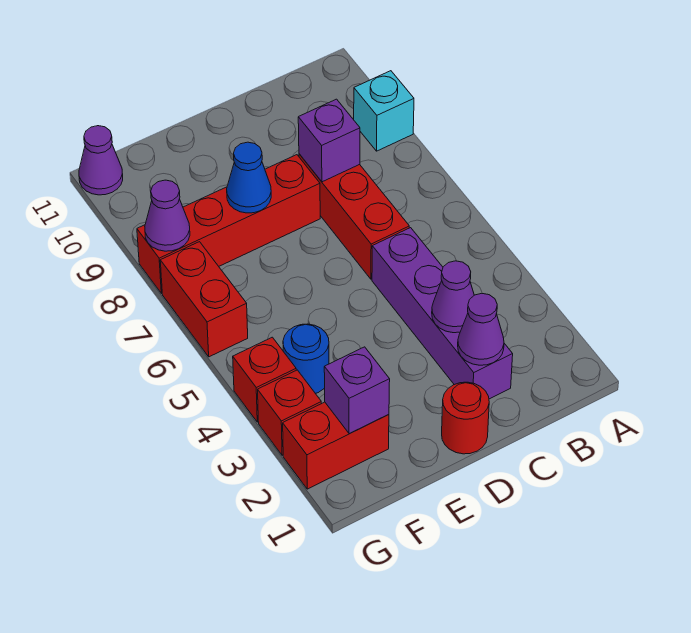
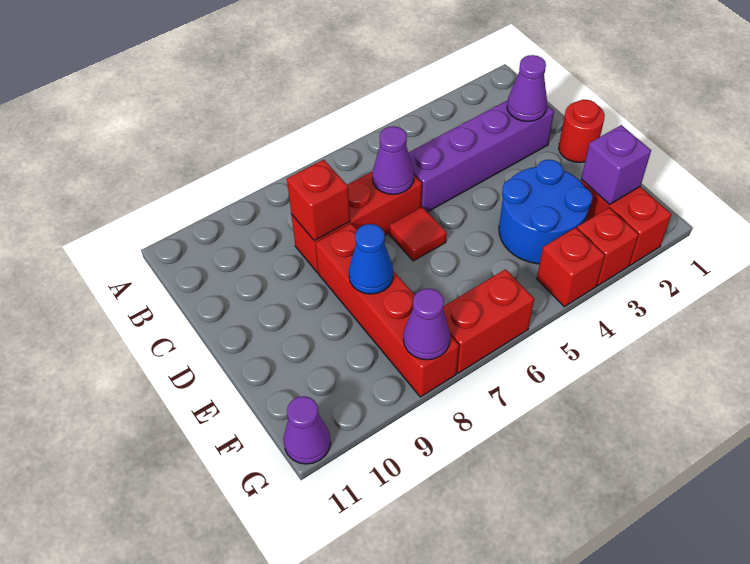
cyan brick A9 level 1 -> none
purple cone C3 level 2 -> purple cone C6 level 2
purple brick C8 level 2 -> red brick C8 level 2
none -> red tile D6 level 1
blue round brick F4 level 1 -> blue round brick E3:F4 level 1

